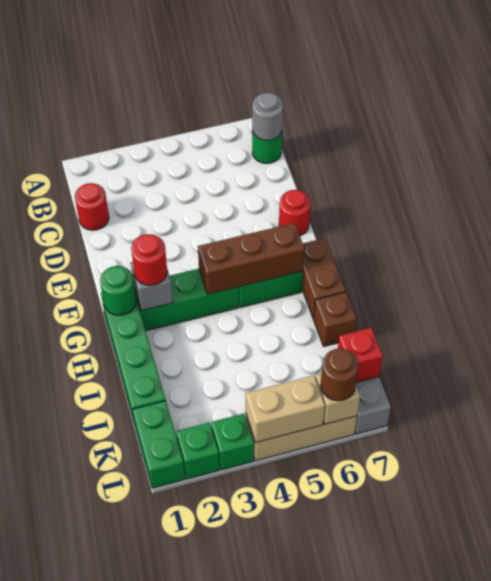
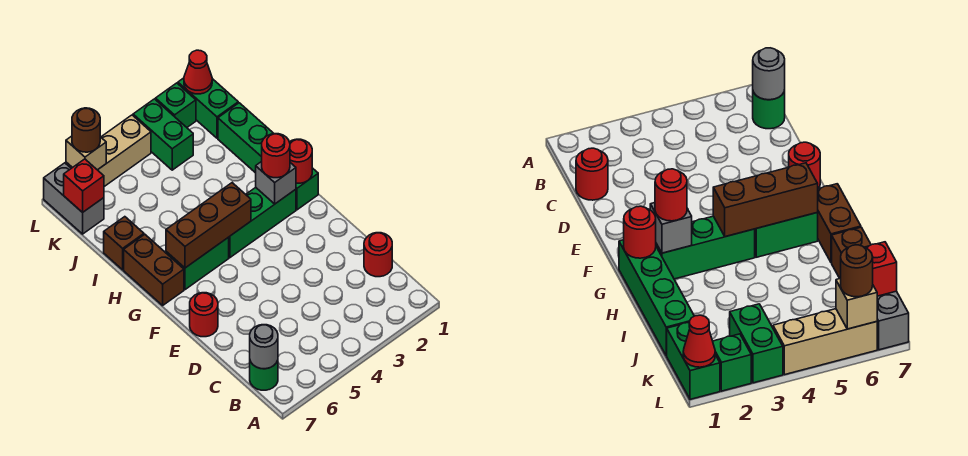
green round brick G1 level 2 -> red round brick G1 level 2
none -> red cone L1 level 2
green brick L3 level 1 -> green brick K3:L3 level 1
tan brick L4:L5 level 2 -> none

